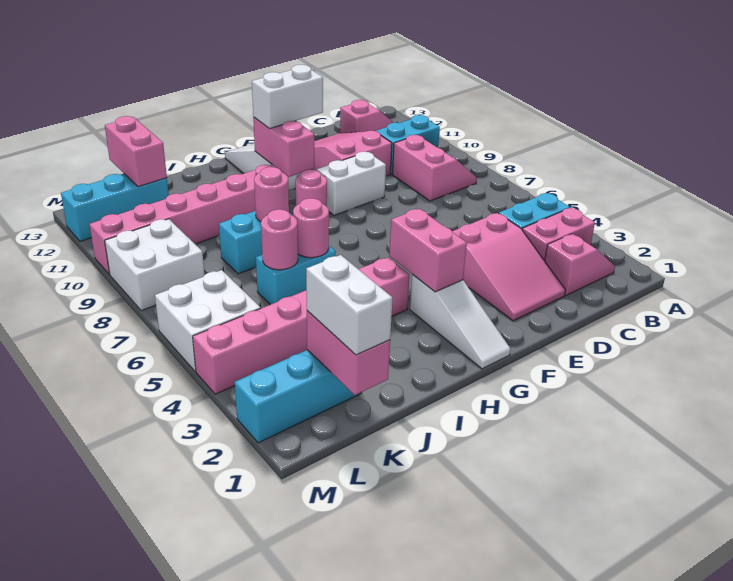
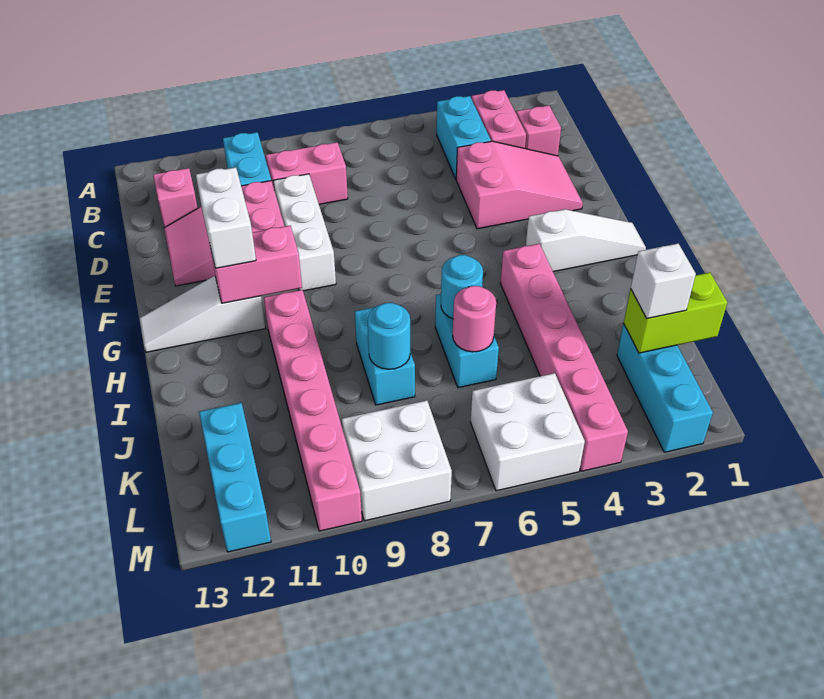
white brick E9:F9 level 1 -> white brick D9:F9 level 1
pink brick G3:G4 level 2 -> none
pink round brick G9 level 1 -> none
pink round brick I6 level 2 -> cyan round brick I6 level 2
pink round brick I8 level 2 -> none
none -> cyan round brick J8 level 2
pink brick K1:K2 level 2 -> lime brick K1:K2 level 2
white brick K1:K2 level 3 -> white brick K2 level 3
pink brick K12:K13 level 2 -> none

